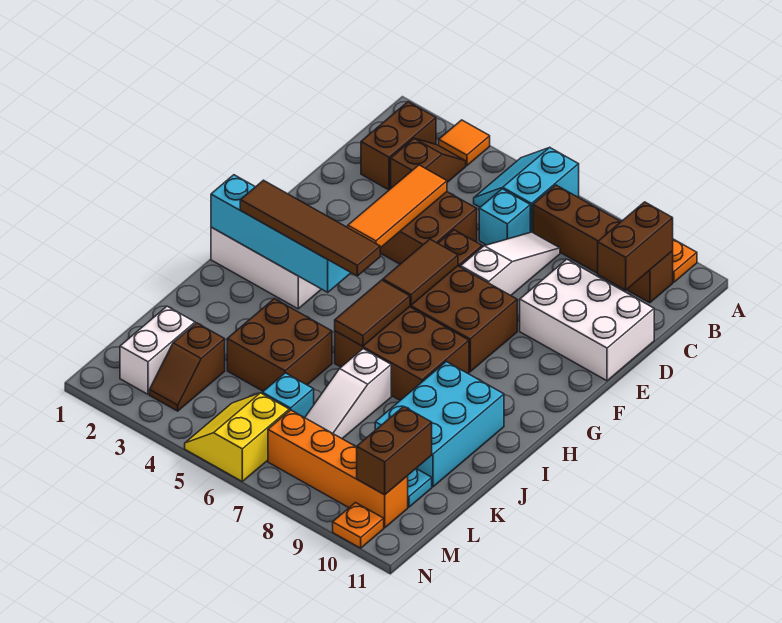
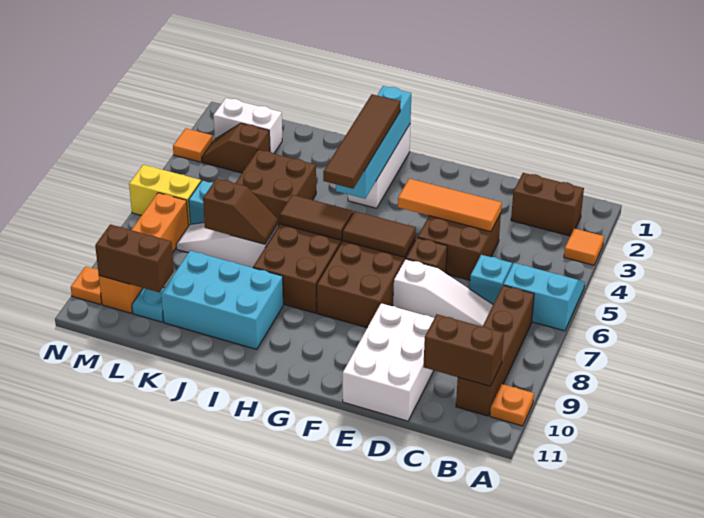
brown slope B3:C3 level 1 top C -> brown slope J7:K7 level 2 top K
none -> orange tile N3 level 1

